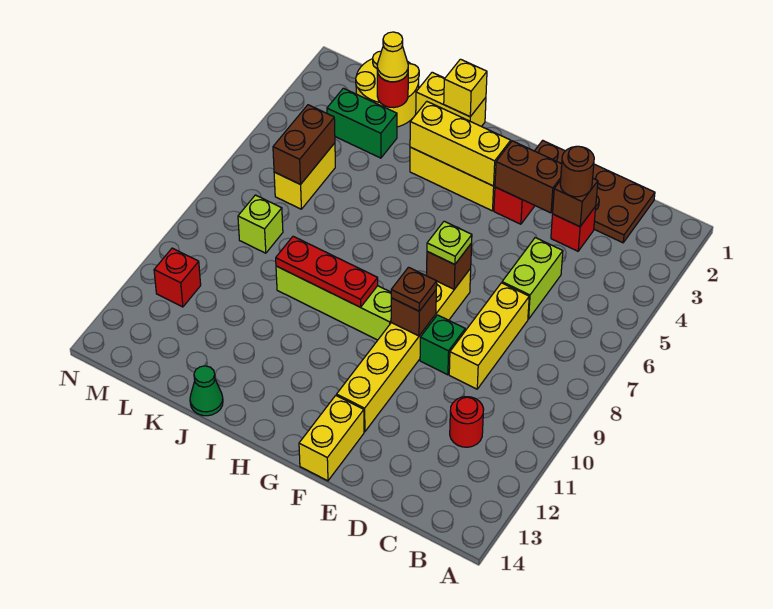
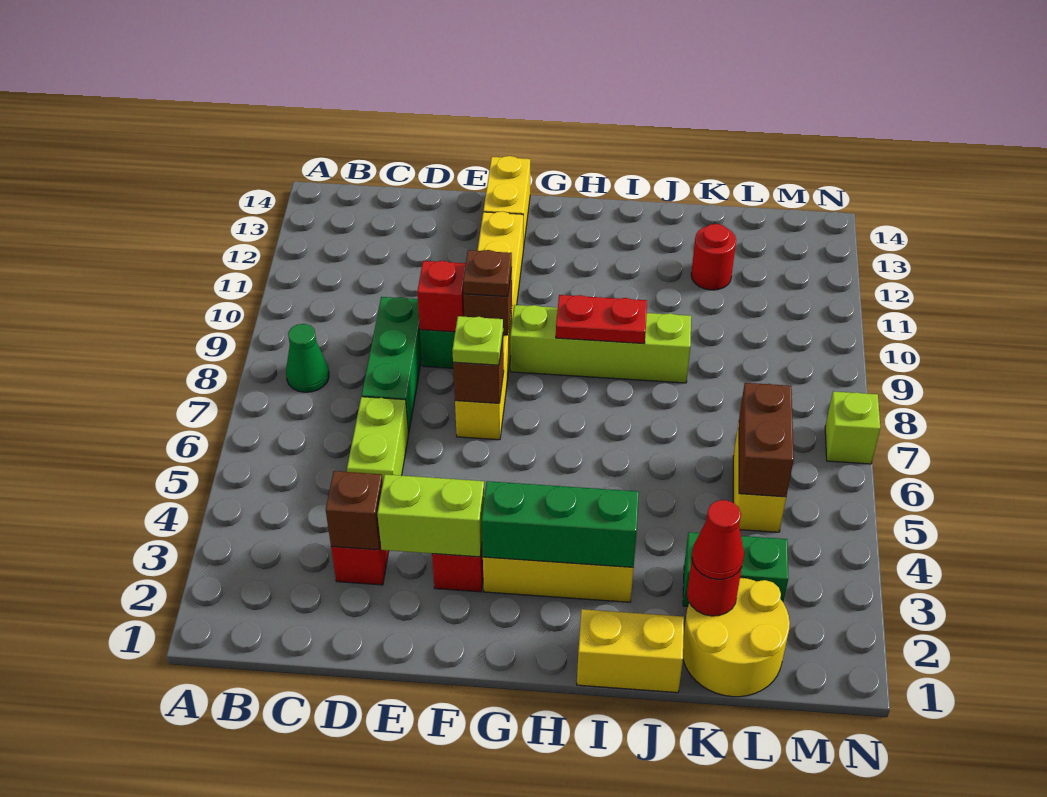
brown plate C1:F2 level 1 -> none
red round brick C11 level 1 -> red round brick K12 level 1
brown round brick D3 level 3 -> none
yellow brick D7:D9 level 1 -> green brick D7:D9 level 1
brown brick E3:F3 level 2 -> lime brick E3:F3 level 2
yellow brick G3:I3 level 2 -> green brick G3:I3 level 2
red plate H9:J9 level 2 -> red plate H9:I9 level 2
yellow brick I1 level 2 -> none
green cone J14 level 1 -> green cone B8 level 1
yellow cone K2 level 3 -> red cone K2 level 3
lime brick L8 level 1 -> lime brick N7 level 1
red brick M11 level 1 -> red brick E9 level 2

